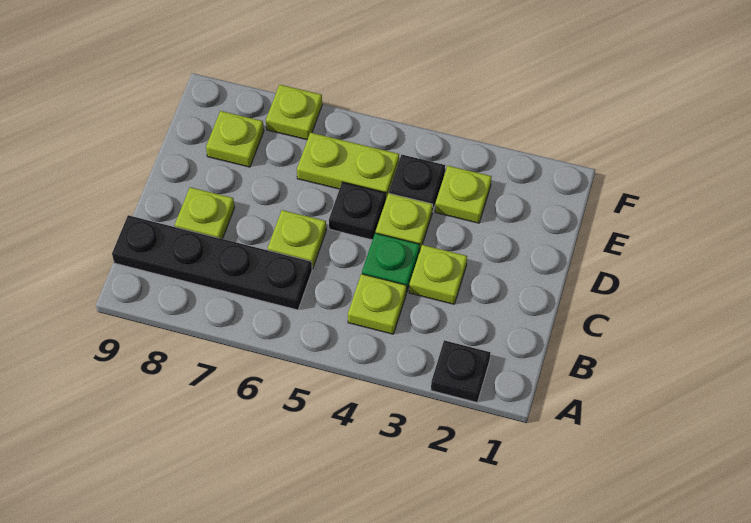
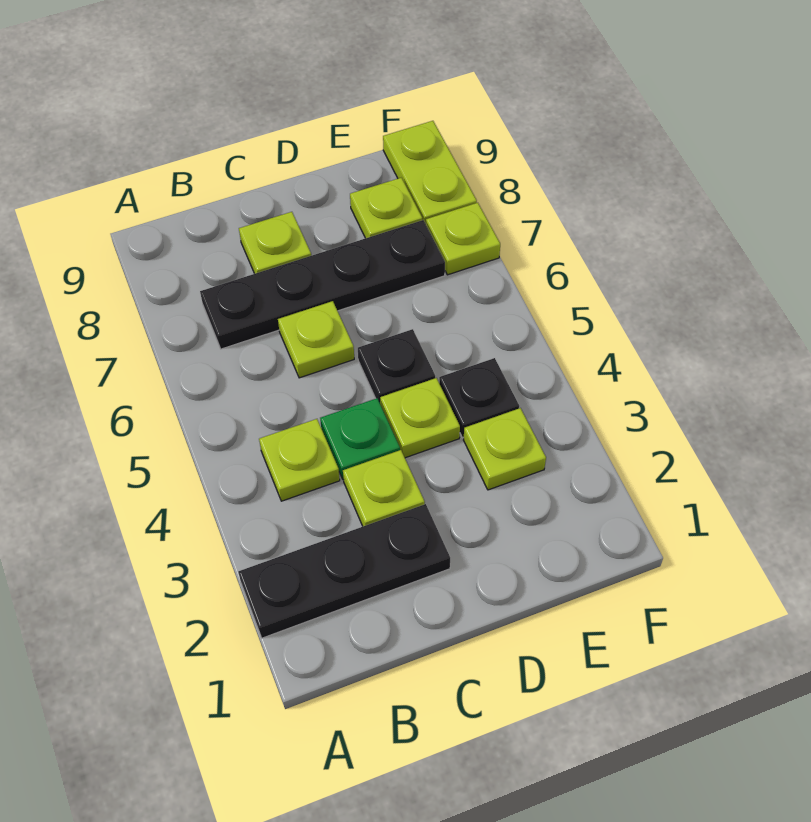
black plate A2 level 1 -> black plate A2:C2 level 1
black plate B6:B9 level 1 -> black plate B7:E7 level 1
lime plate E5:E6 level 1 -> lime plate F8:F9 level 1

